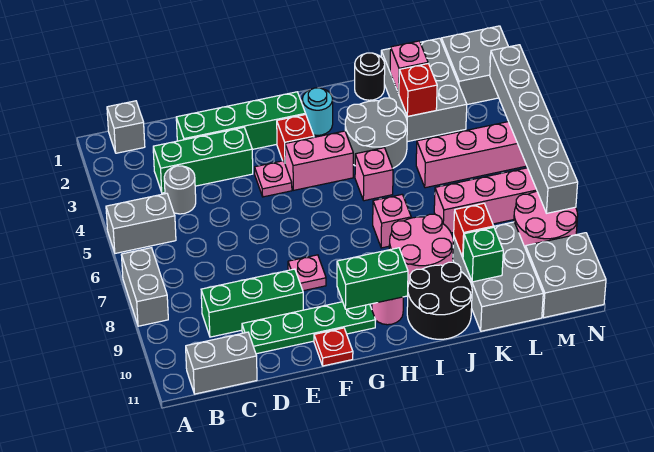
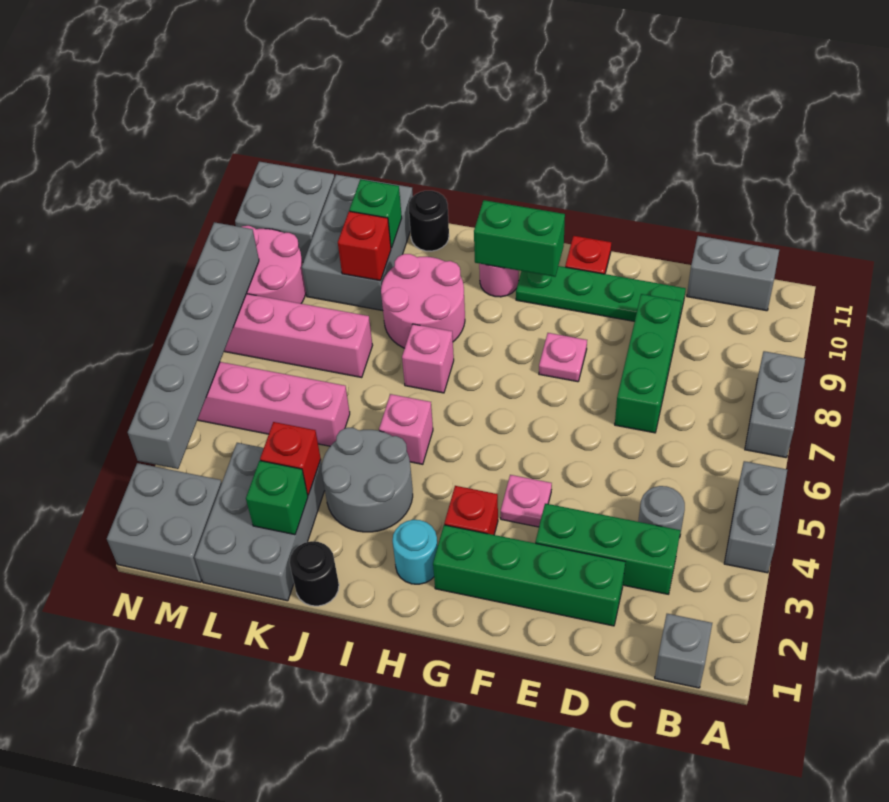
grey brick A5:B5 level 1 -> grey brick A4:A5 level 1
green brick C9:E9 level 1 -> green brick D7:D9 level 1
pink brick G4:H4 level 1 -> none
black round brick I10:J11 level 1 -> black round brick J11 level 1
pink brick K2 level 2 -> green brick K2 level 2

